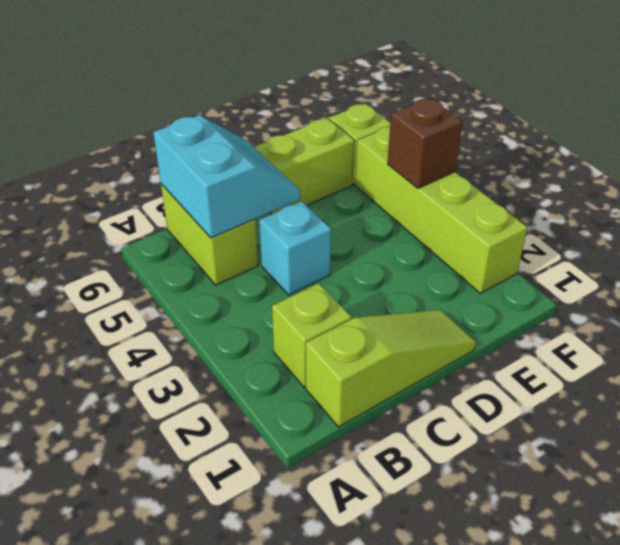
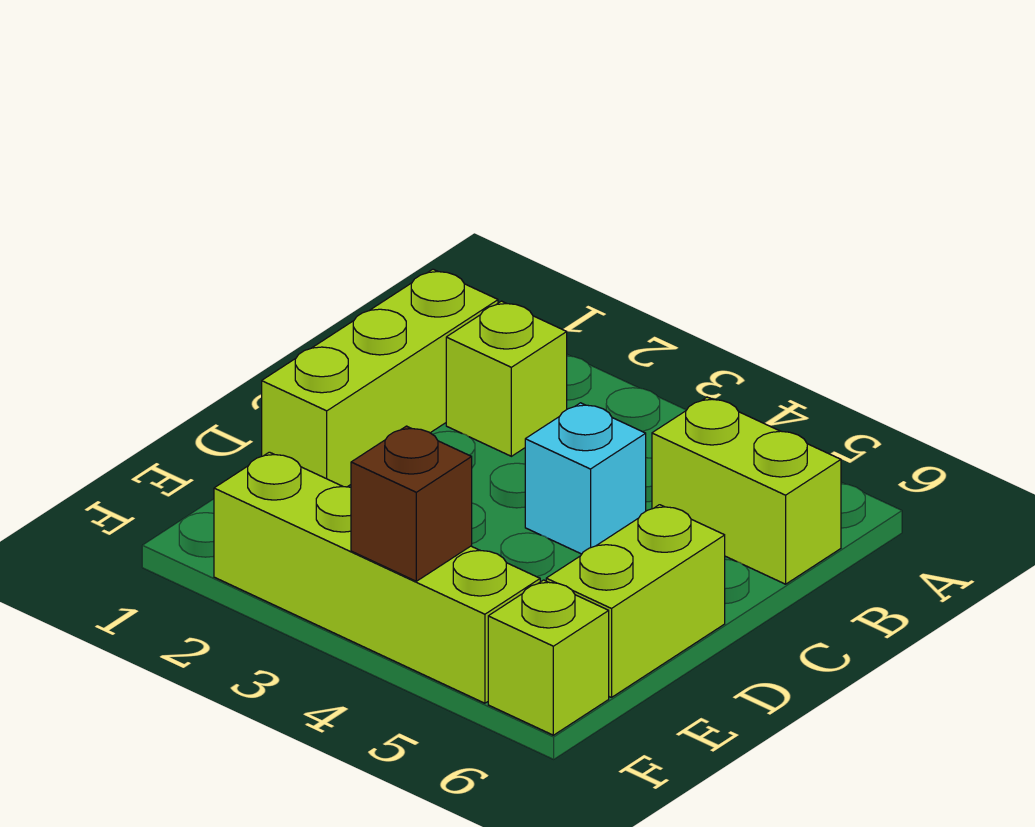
lime slope B1:D1 level 1 top B -> lime brick B1:D1 level 1
cyan slope B5:C6 level 2 top B -> none

